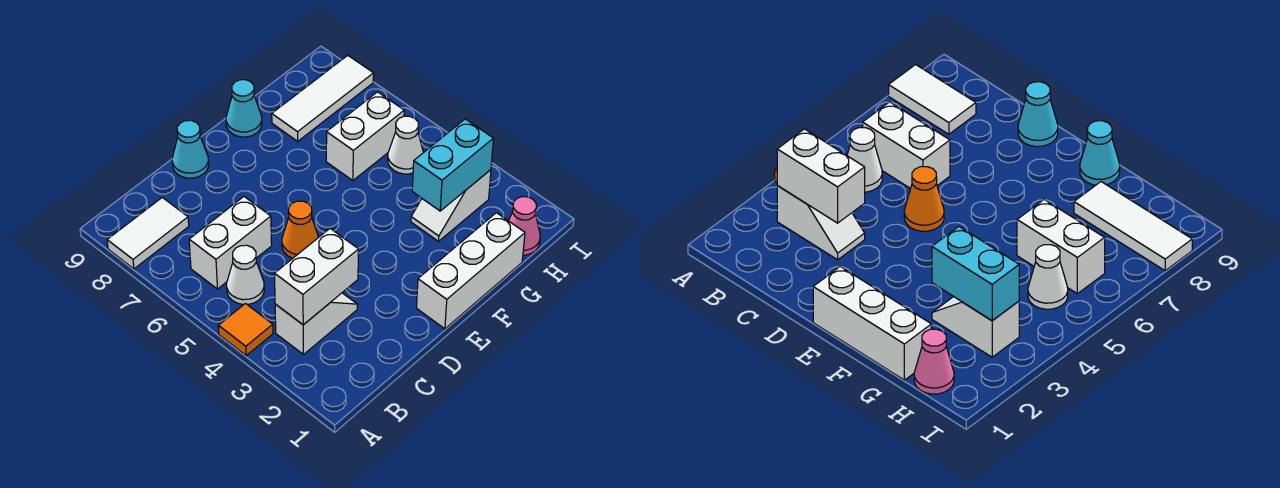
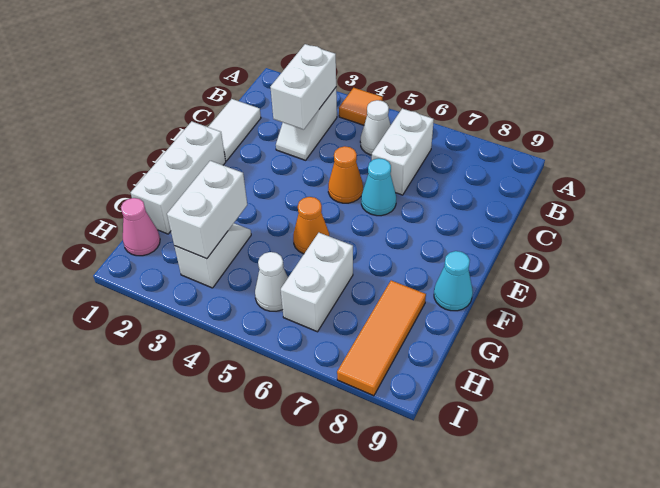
white tile A8:B8 level 1 -> white tile C1:D1 level 1
cyan cone D9 level 1 -> cyan cone D6 level 1
none -> orange cone F5 level 1
cyan brick G3:H3 level 2 -> white brick G3:H3 level 2
white tile G8:I8 level 1 -> orange tile G8:I8 level 1

